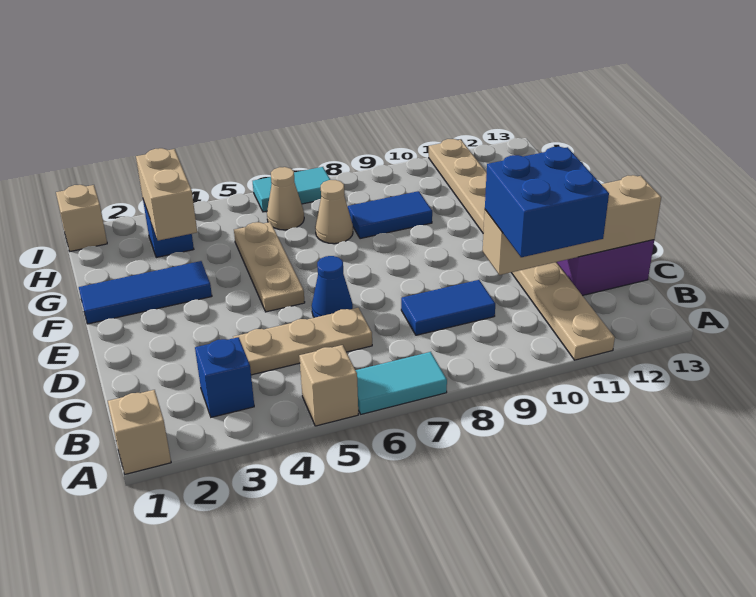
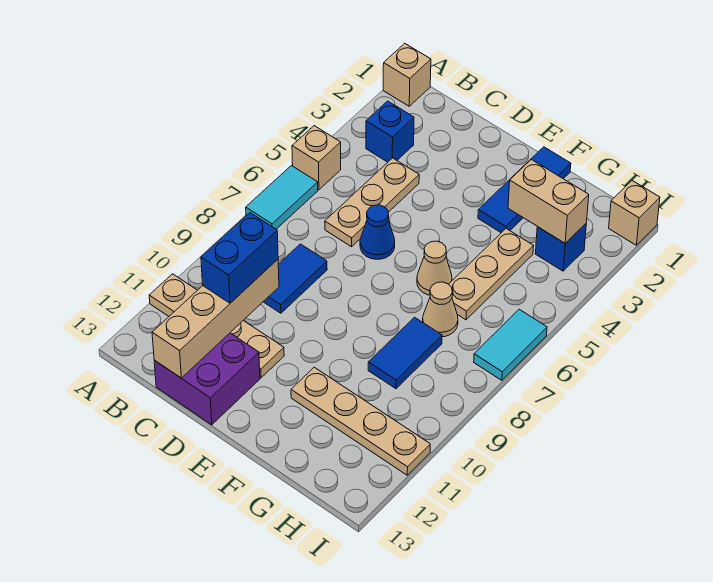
blue brick B10:C11 level 3 -> blue brick C10:C11 level 3
tan plate E5:G5 level 1 -> tan plate G4:G6 level 1
tan cone H6 level 1 -> tan cone F6 level 1

